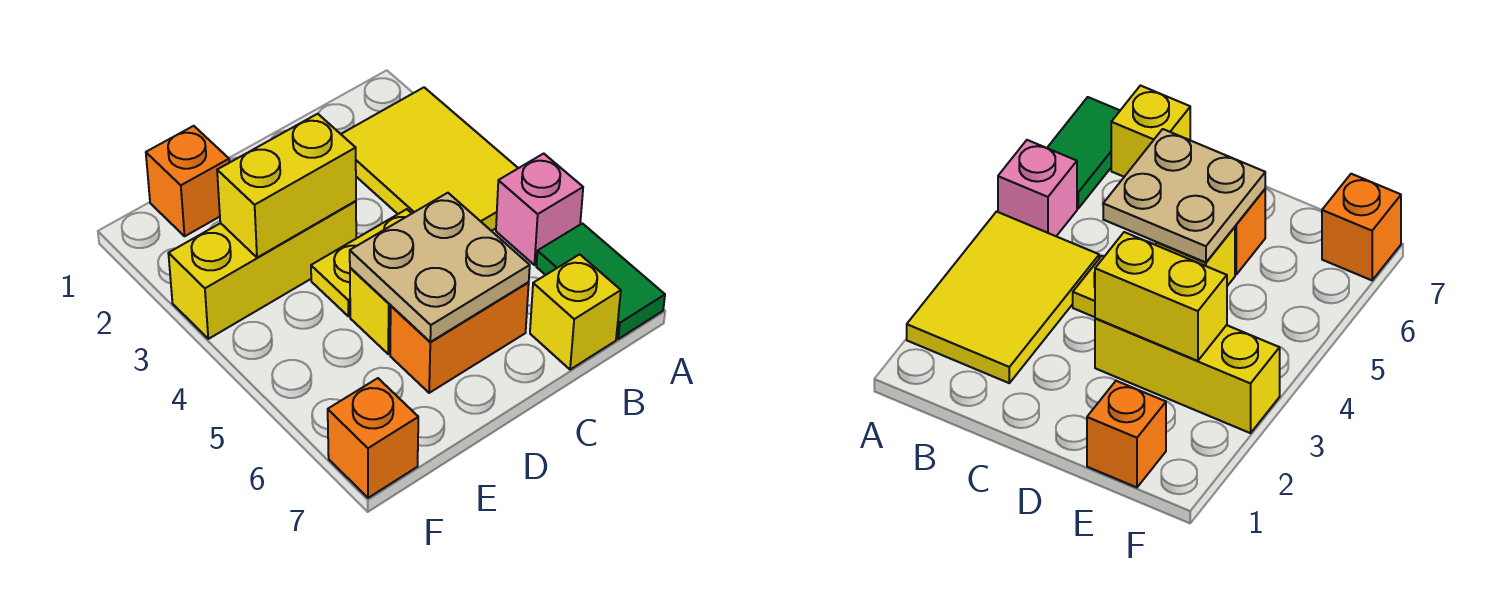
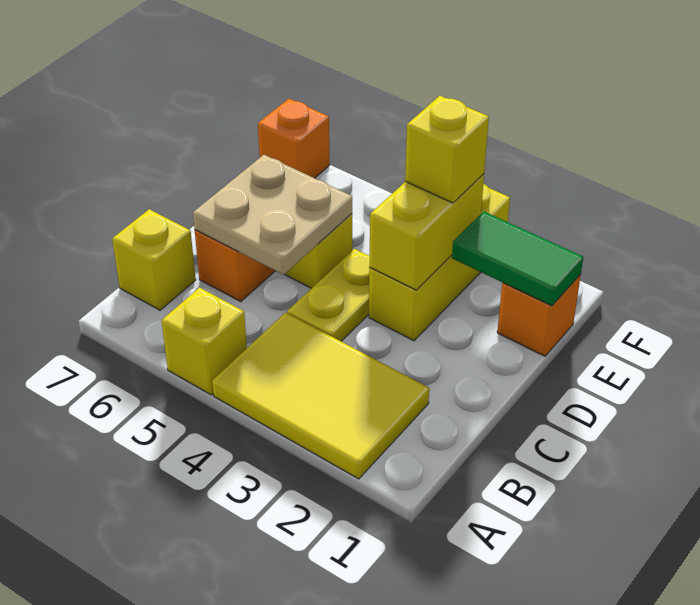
pink brick A5 level 1 -> yellow brick A5 level 1
green tile A6:A7 level 1 -> green tile E1:E2 level 2
none -> yellow brick E3 level 3

